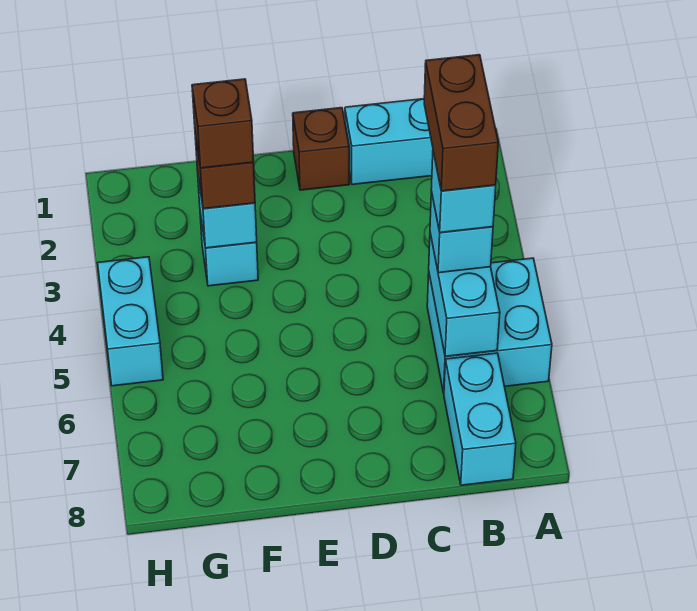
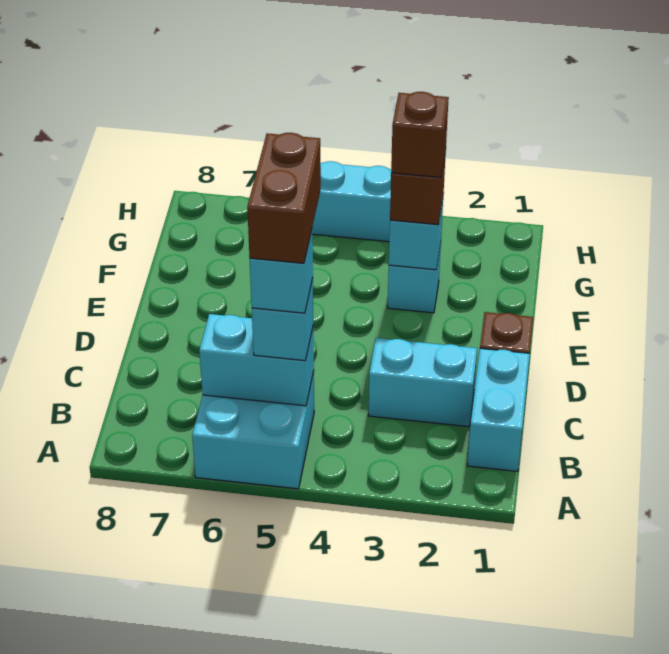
brown brick B4:B5 level 5 -> brown brick B5:C5 level 5
cyan brick B7:B8 level 1 -> cyan brick C2:C3 level 1

